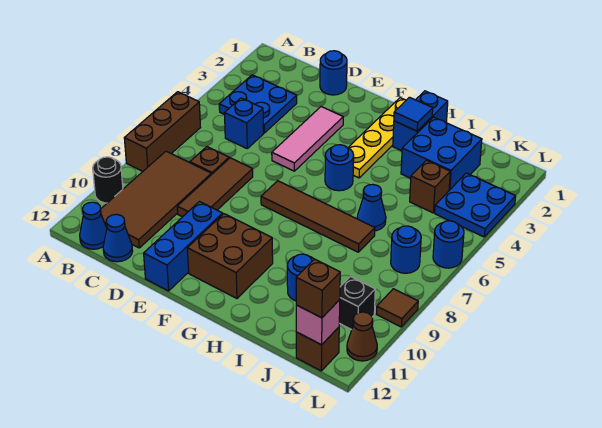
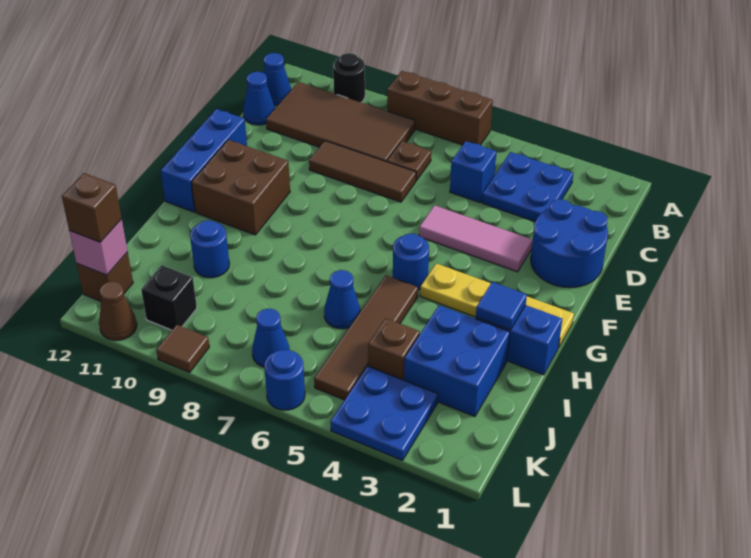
blue round brick D1 level 1 -> blue round brick D1:E2 level 1
blue brick E10:E12 level 1 -> blue brick E12:G12 level 1
brown tile F7:I7 level 1 -> brown tile H5:K5 level 1
blue round brick K7 level 1 -> blue cone K7 level 1

